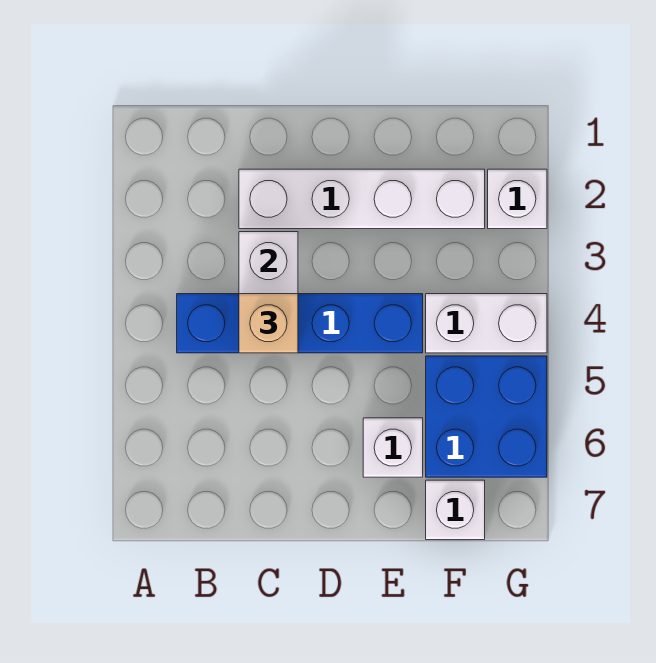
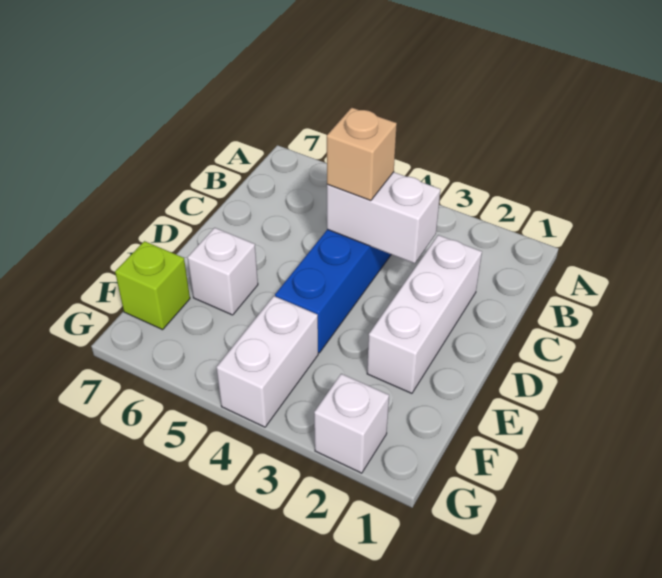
white brick C2:F2 level 1 -> white brick C2:E2 level 1
blue brick F5:G6 level 1 -> none
white brick F7 level 1 -> lime brick F7 level 1

